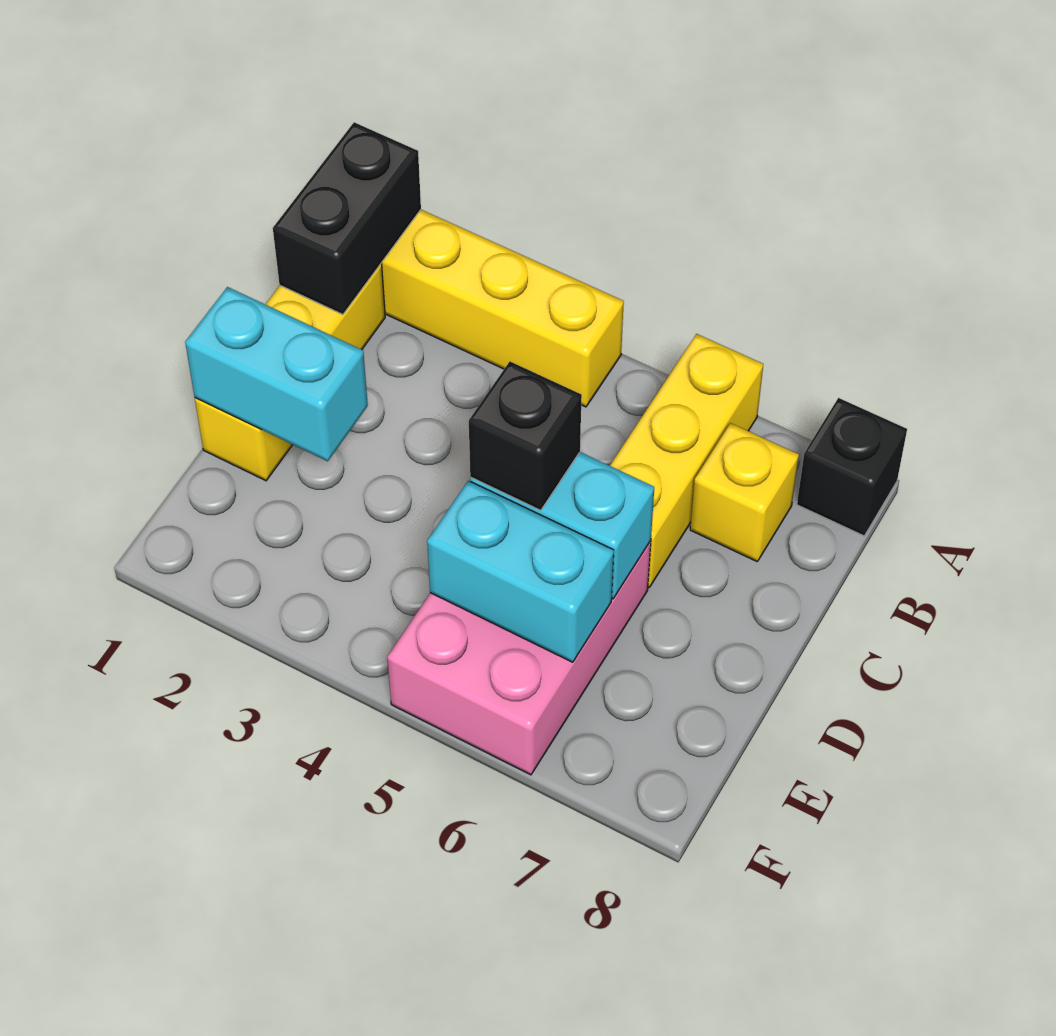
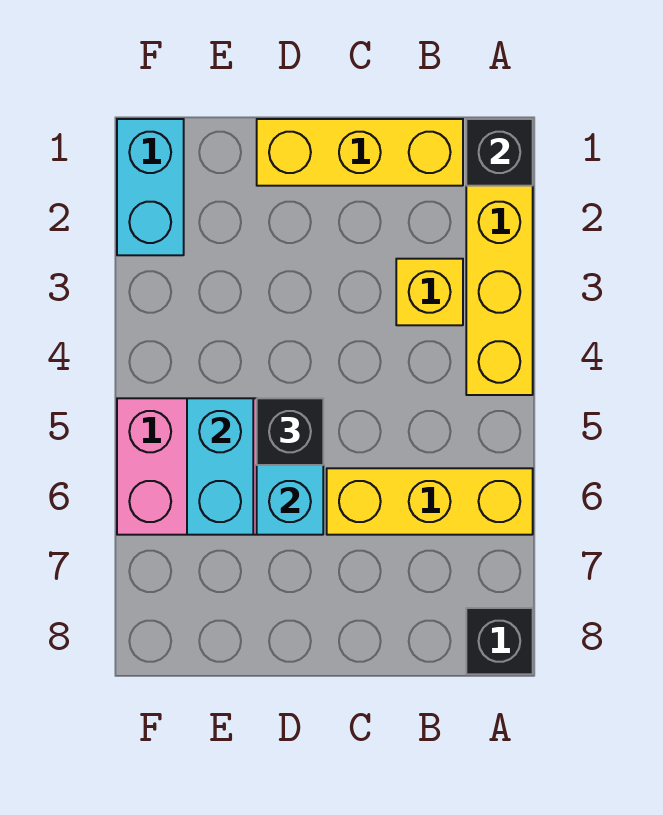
black brick A1:B1 level 2 -> black brick A1 level 2
yellow brick B7 level 1 -> yellow brick B3 level 1
cyan brick D1:D2 level 2 -> cyan brick F1:F2 level 1

